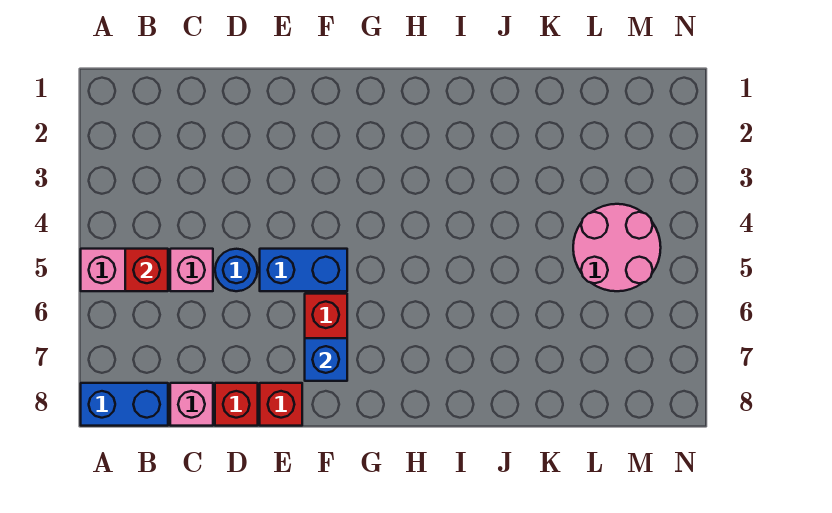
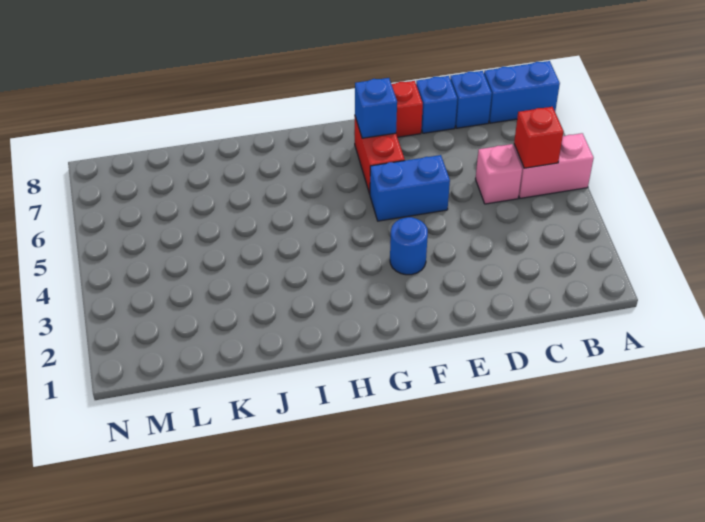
pink brick C8 level 1 -> blue brick C8 level 1
blue round brick D5 level 1 -> blue round brick F3 level 1
red brick D8 level 1 -> blue brick D8 level 1
pink round brick L4:M5 level 1 -> none

